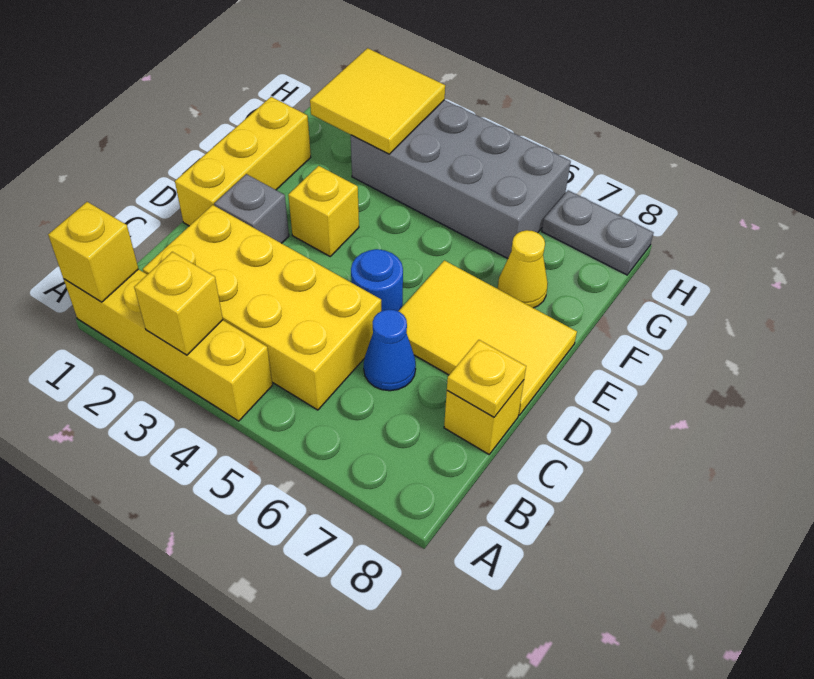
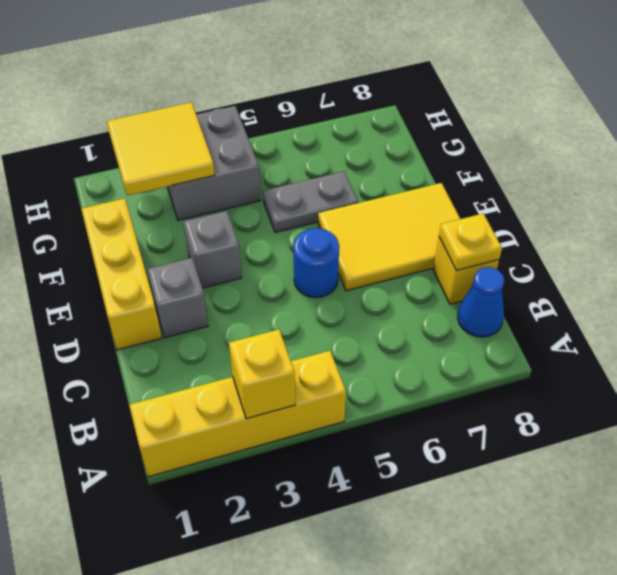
yellow brick A1 level 2 -> none
yellow brick B2:C5 level 1 -> none
blue cone C6 level 1 -> blue cone B8 level 1
yellow brick E3 level 1 -> grey brick E3 level 1
yellow cone F7 level 1 -> none
grey brick G3:H6 level 1 -> grey brick G3:H4 level 1
grey plate H7:H8 level 1 -> grey plate F5:F6 level 1

